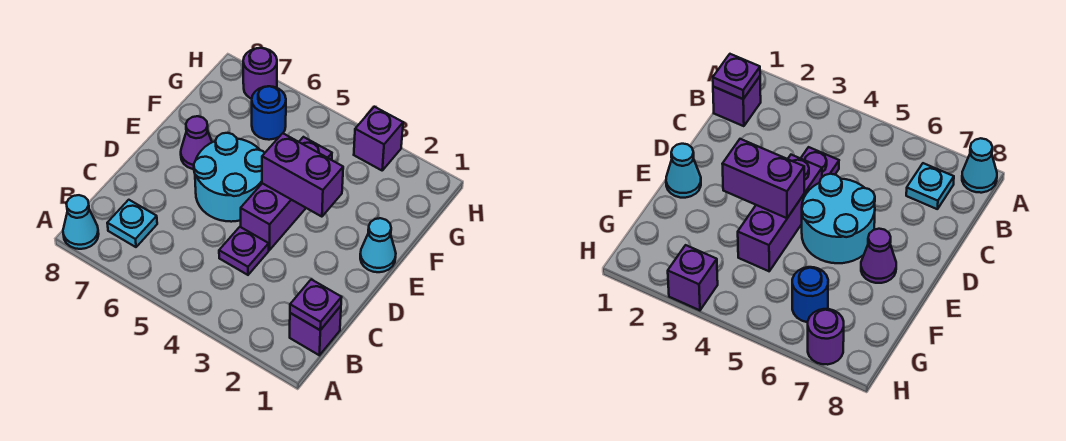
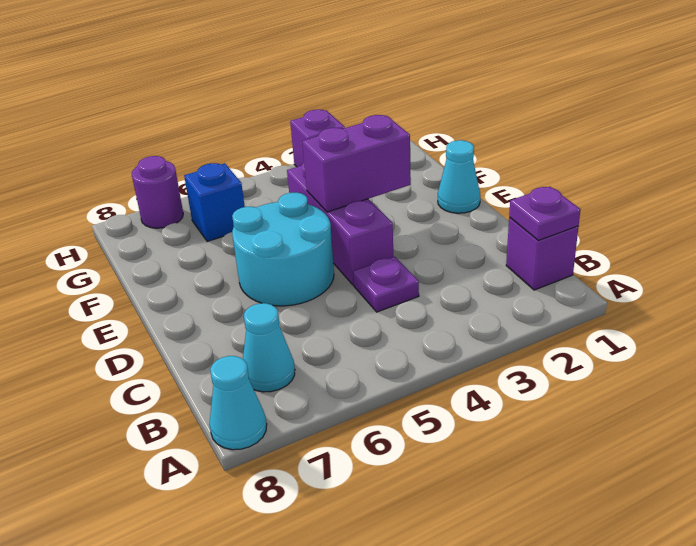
cyan plate B7 level 1 -> cyan cone B7 level 1
purple cone E7 level 1 -> none
blue round brick G6 level 1 -> blue brick G6 level 1

